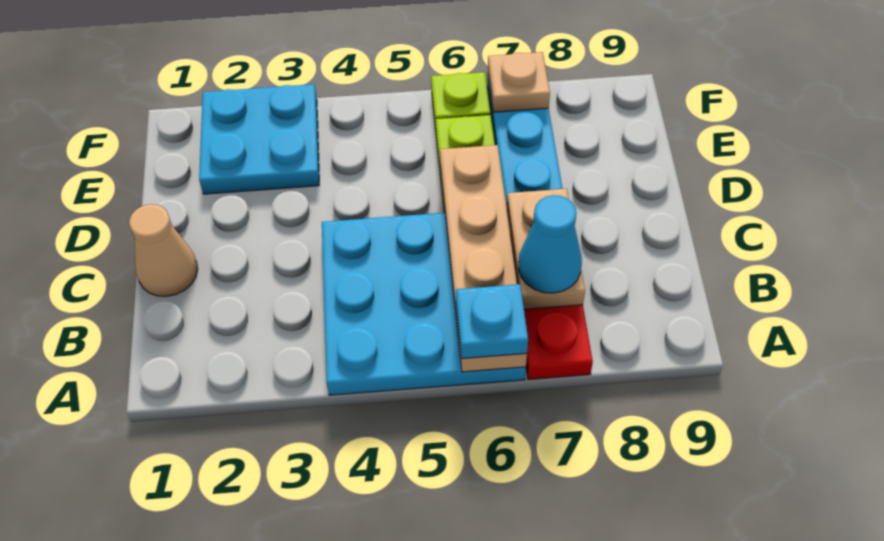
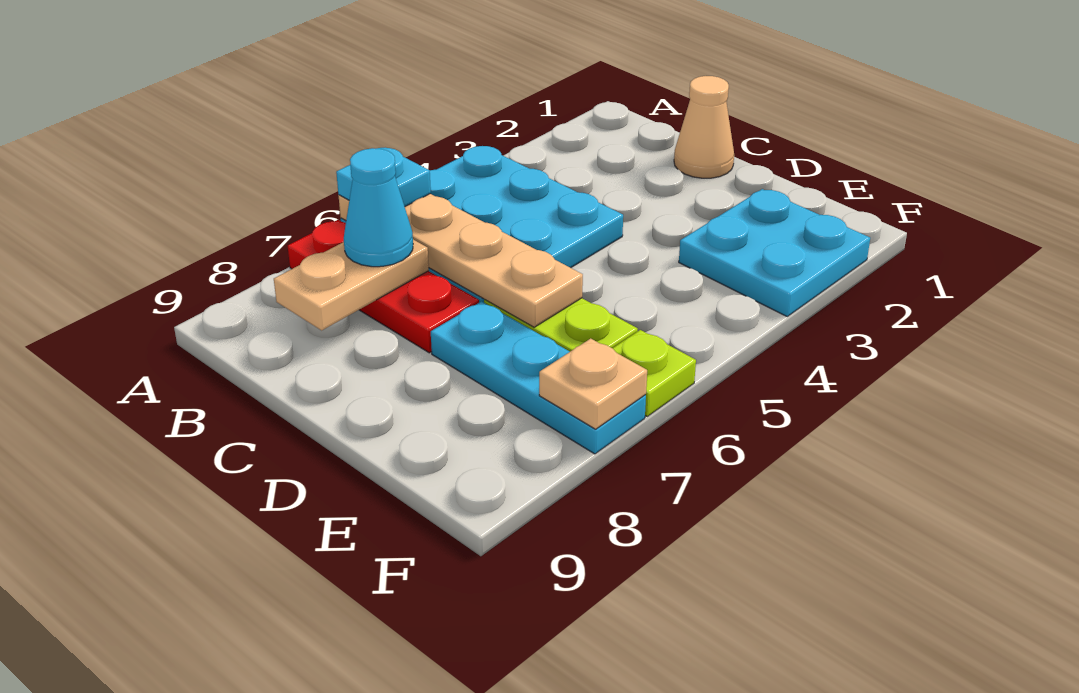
tan plate B7:C7 level 2 -> tan plate B7:B8 level 2

